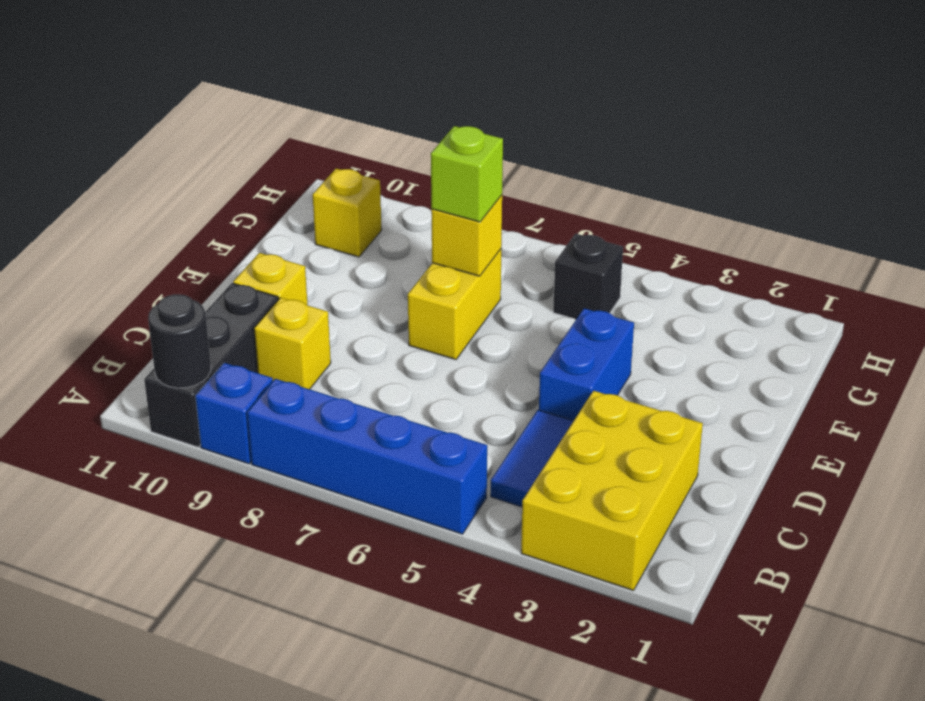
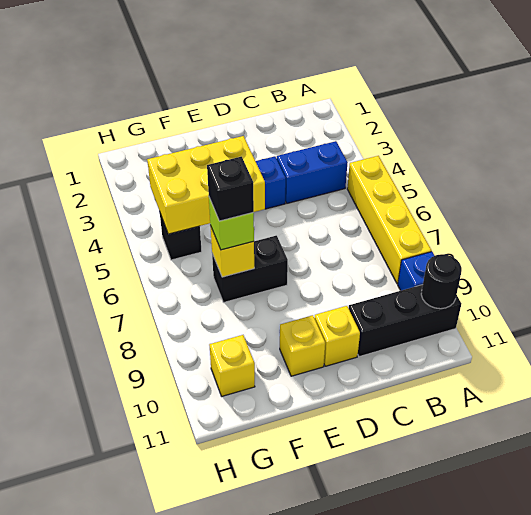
yellow brick A2:C3 level 1 -> yellow brick E4:G5 level 2
blue brick A5:A8 level 1 -> yellow brick A5:A8 level 1
blue tile B4:C4 level 1 -> blue brick B4:C4 level 1
yellow brick C9 level 1 -> yellow brick E10 level 1
yellow brick E7:F7 level 1 -> black brick E7:F7 level 1
none -> black brick F7 level 4

